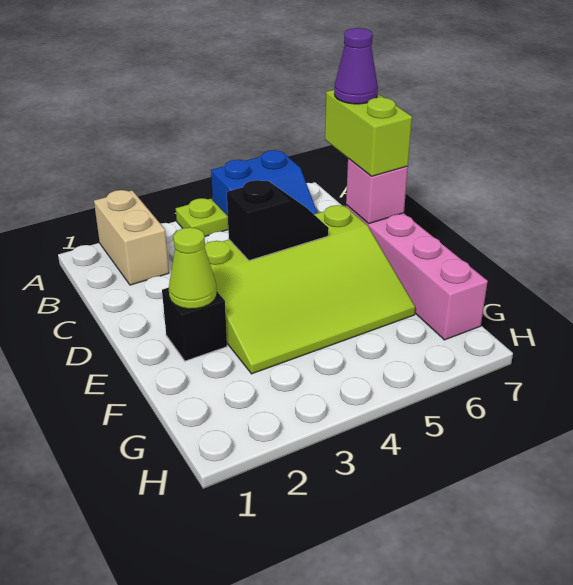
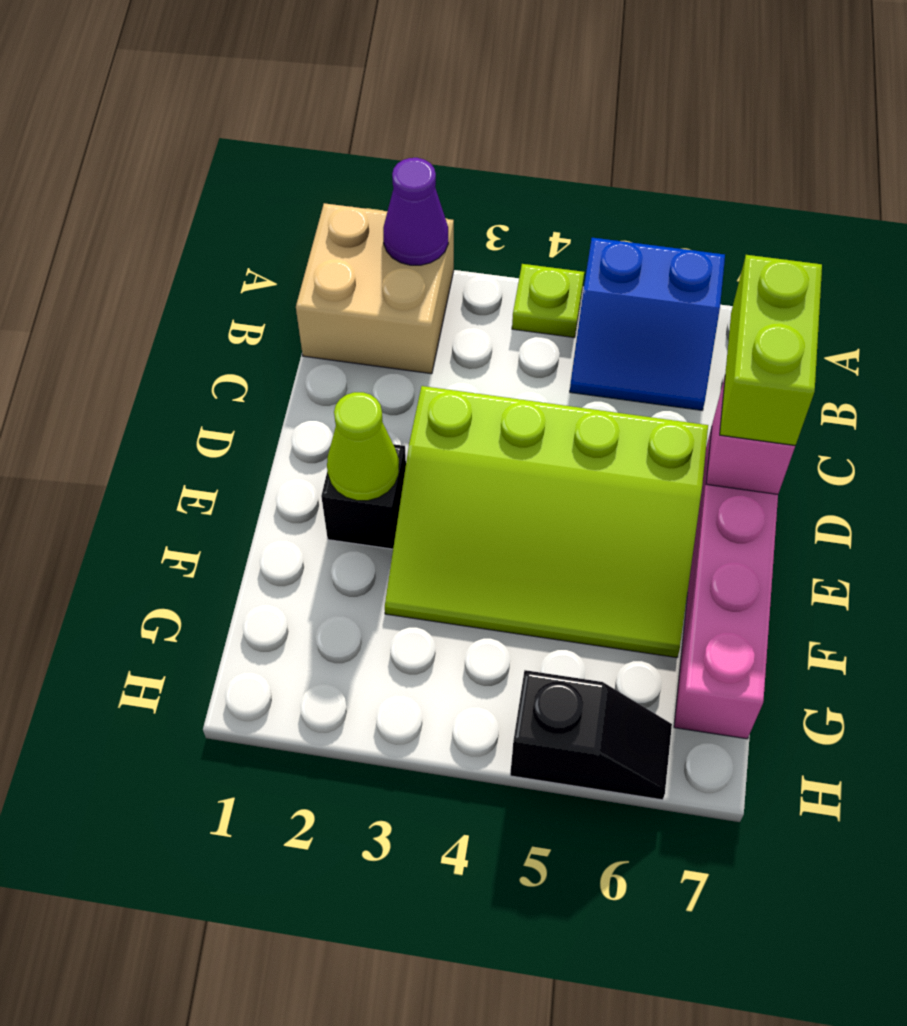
tan brick A2:B2 level 1 -> tan brick A1:B2 level 1
purple cone C7 level 4 -> purple cone A2 level 2
black slope D4:D5 level 2 top 4 -> black slope H5:H6 level 1 top 5

